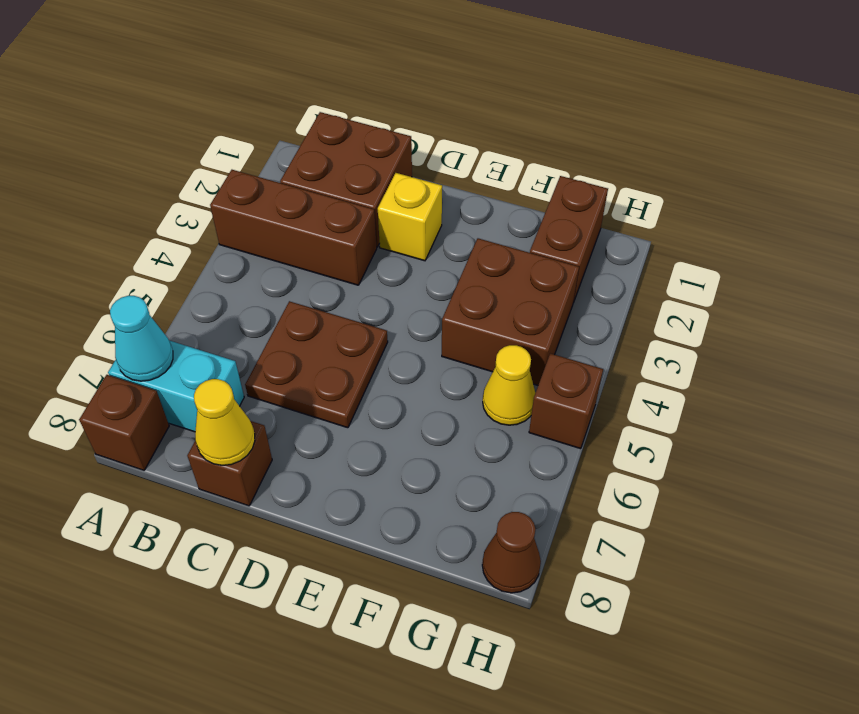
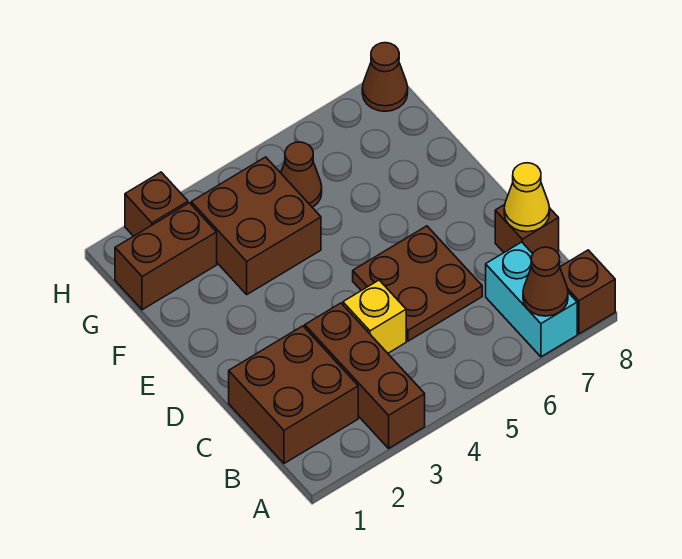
cyan cone A7 level 2 -> brown cone A7 level 2
yellow brick D2 level 1 -> yellow brick C4 level 1
yellow cone G5 level 1 -> brown cone G5 level 1
brown brick H5 level 1 -> brown brick H2 level 1

